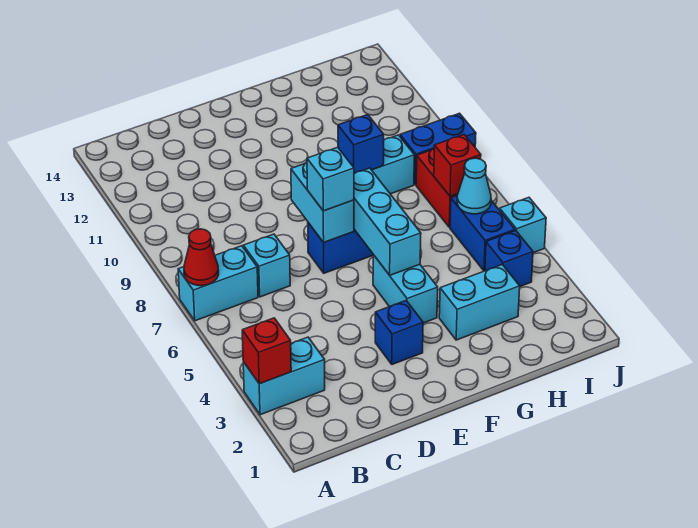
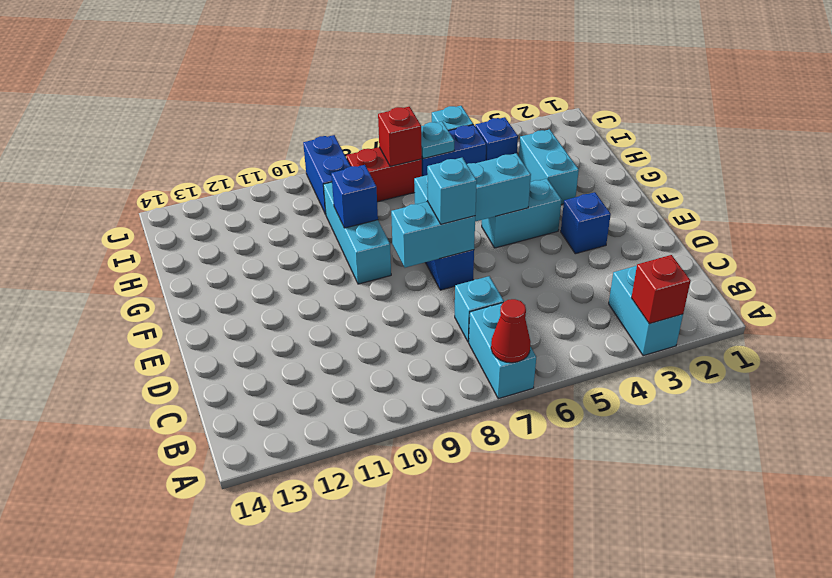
cyan cone I6 level 2 -> cyan plate I6 level 2

